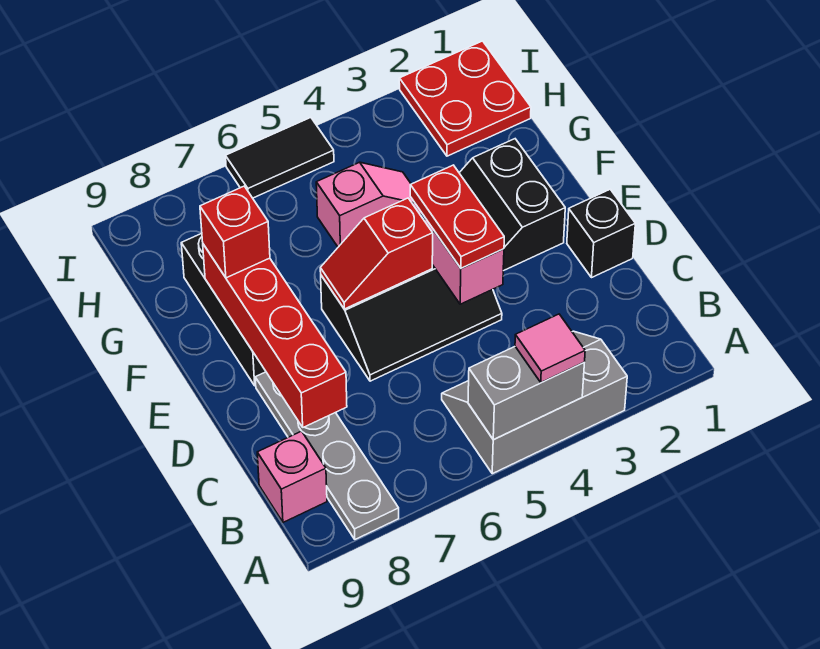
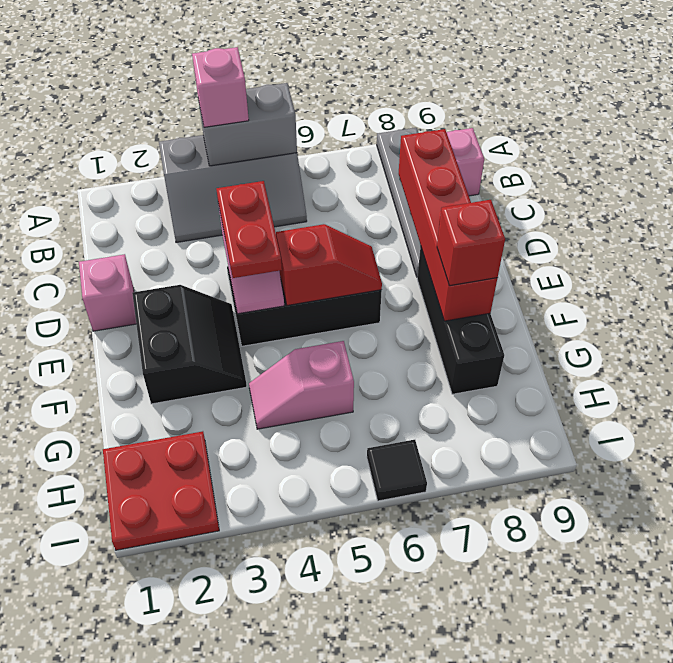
pink tile A4 level 3 -> pink brick A4 level 3
black brick D1 level 1 -> pink brick D1 level 1
black tile I5:I6 level 1 -> black tile I6 level 1

